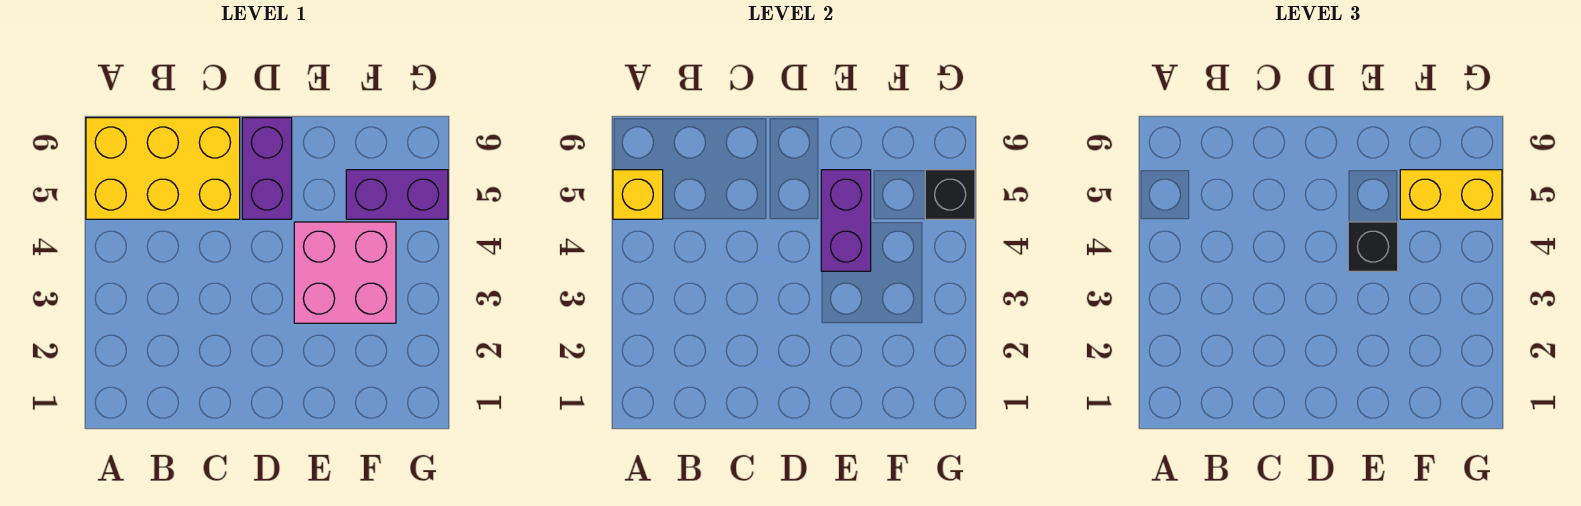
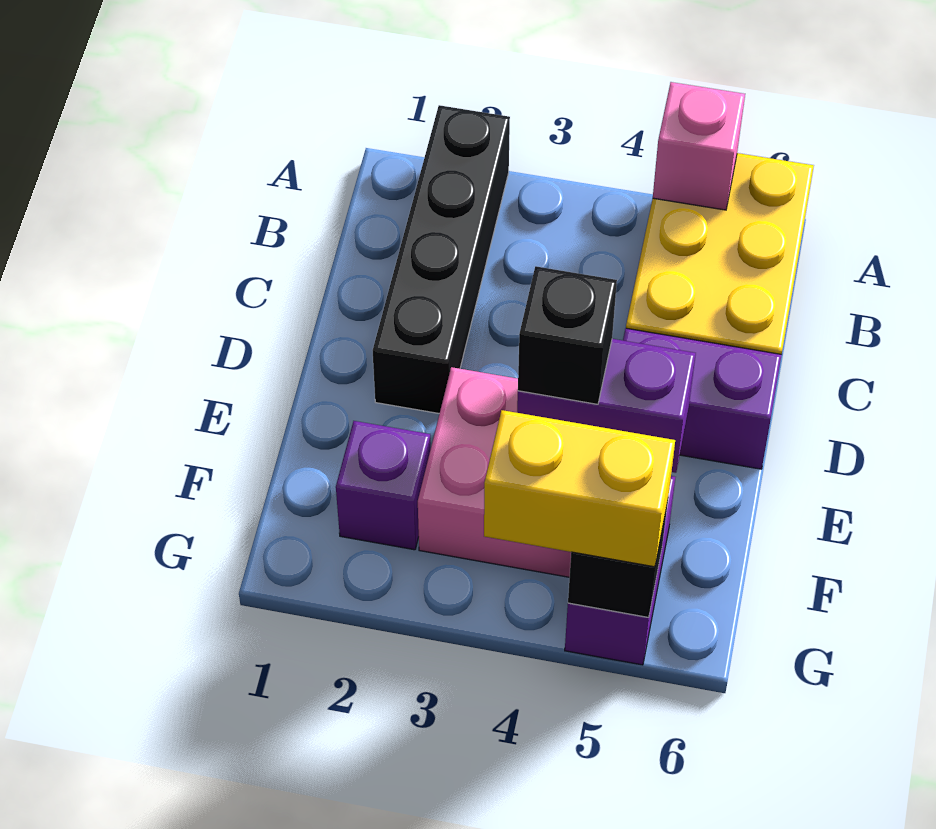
none -> black brick A2:D2 level 1
yellow brick A5 level 2 -> pink brick A5 level 2
none -> purple brick F2 level 1
yellow brick F5:G5 level 3 -> yellow brick G4:G5 level 3

